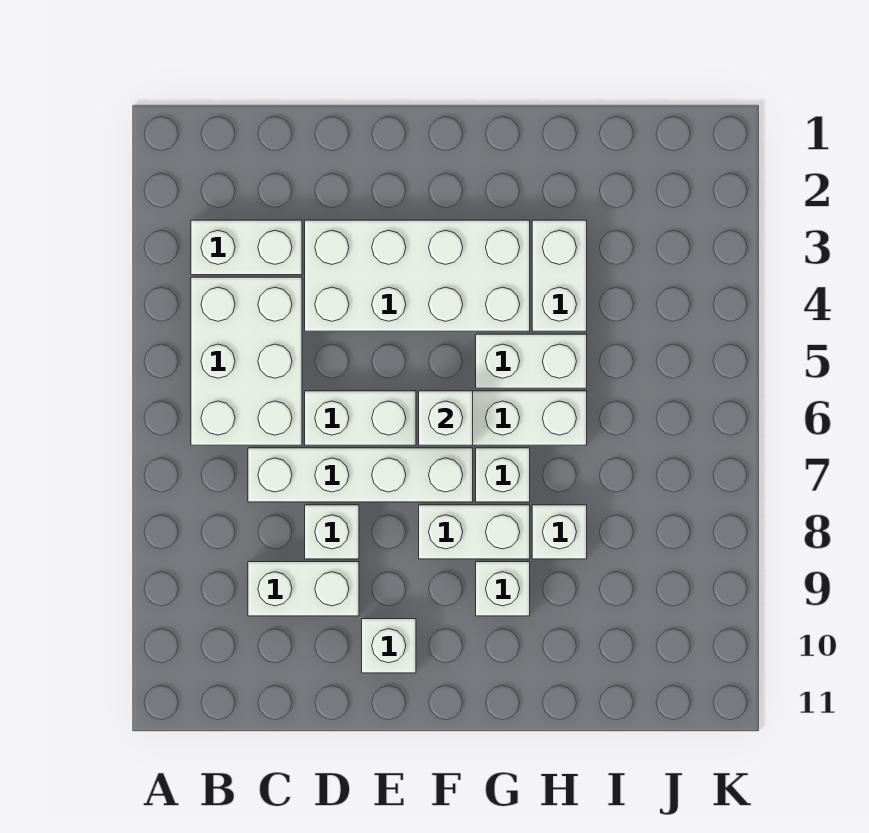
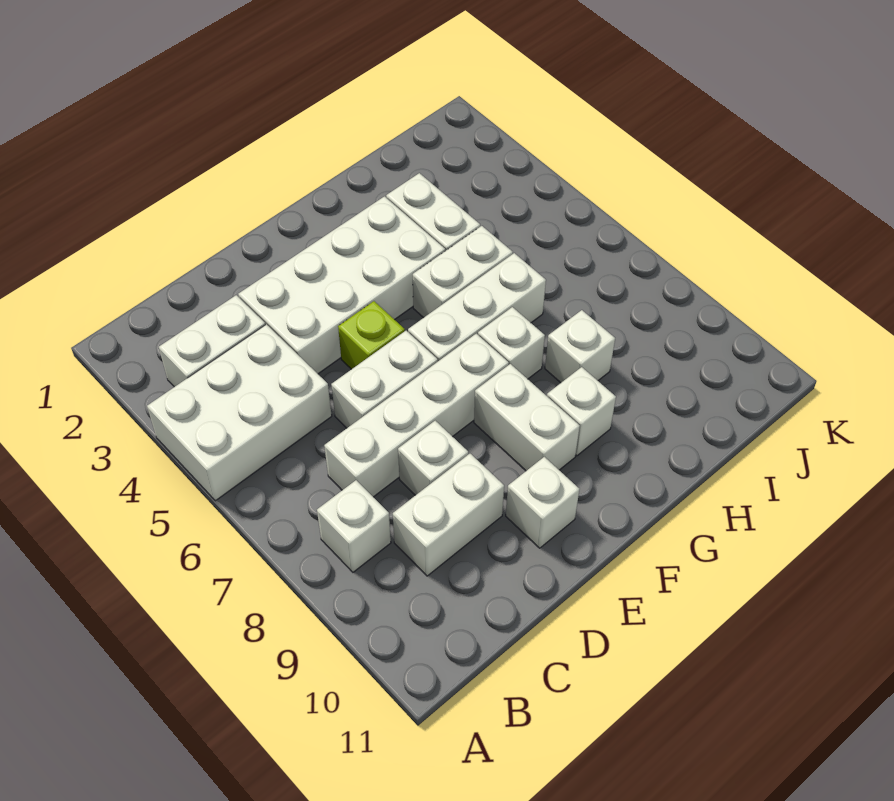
white brick B4:C6 level 1 -> white brick A4:C5 level 1
none -> lime brick E5 level 1
white brick F6 level 2 -> white brick B8 level 1
white brick F8:G8 level 1 -> white brick F8:F9 level 1

